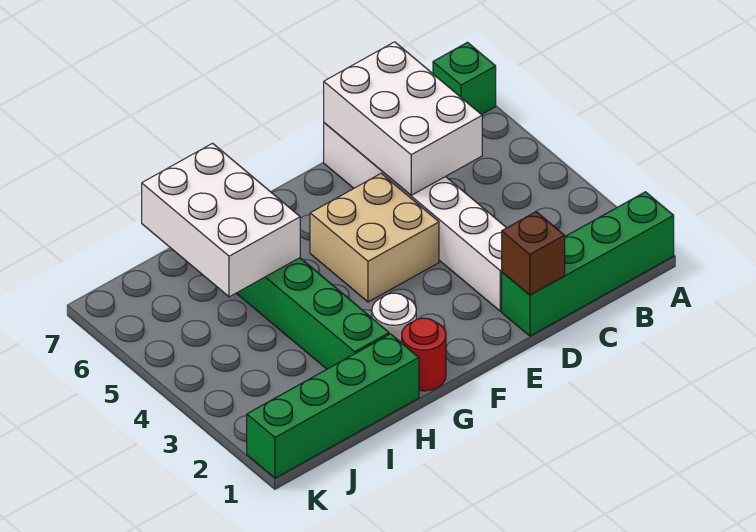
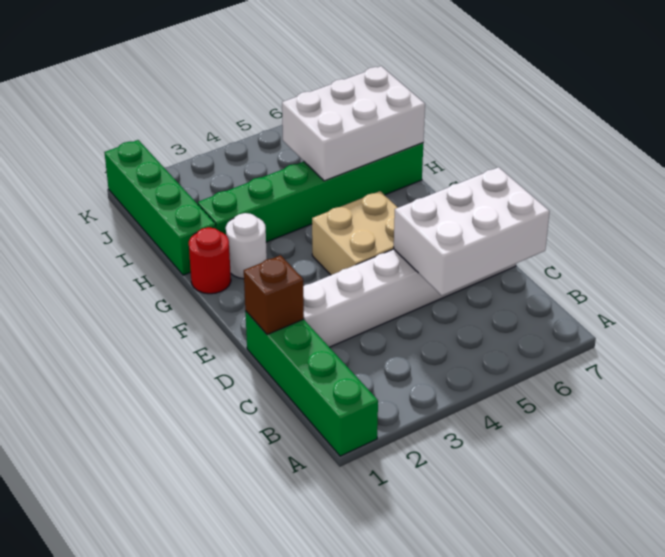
green brick A7 level 1 -> none

